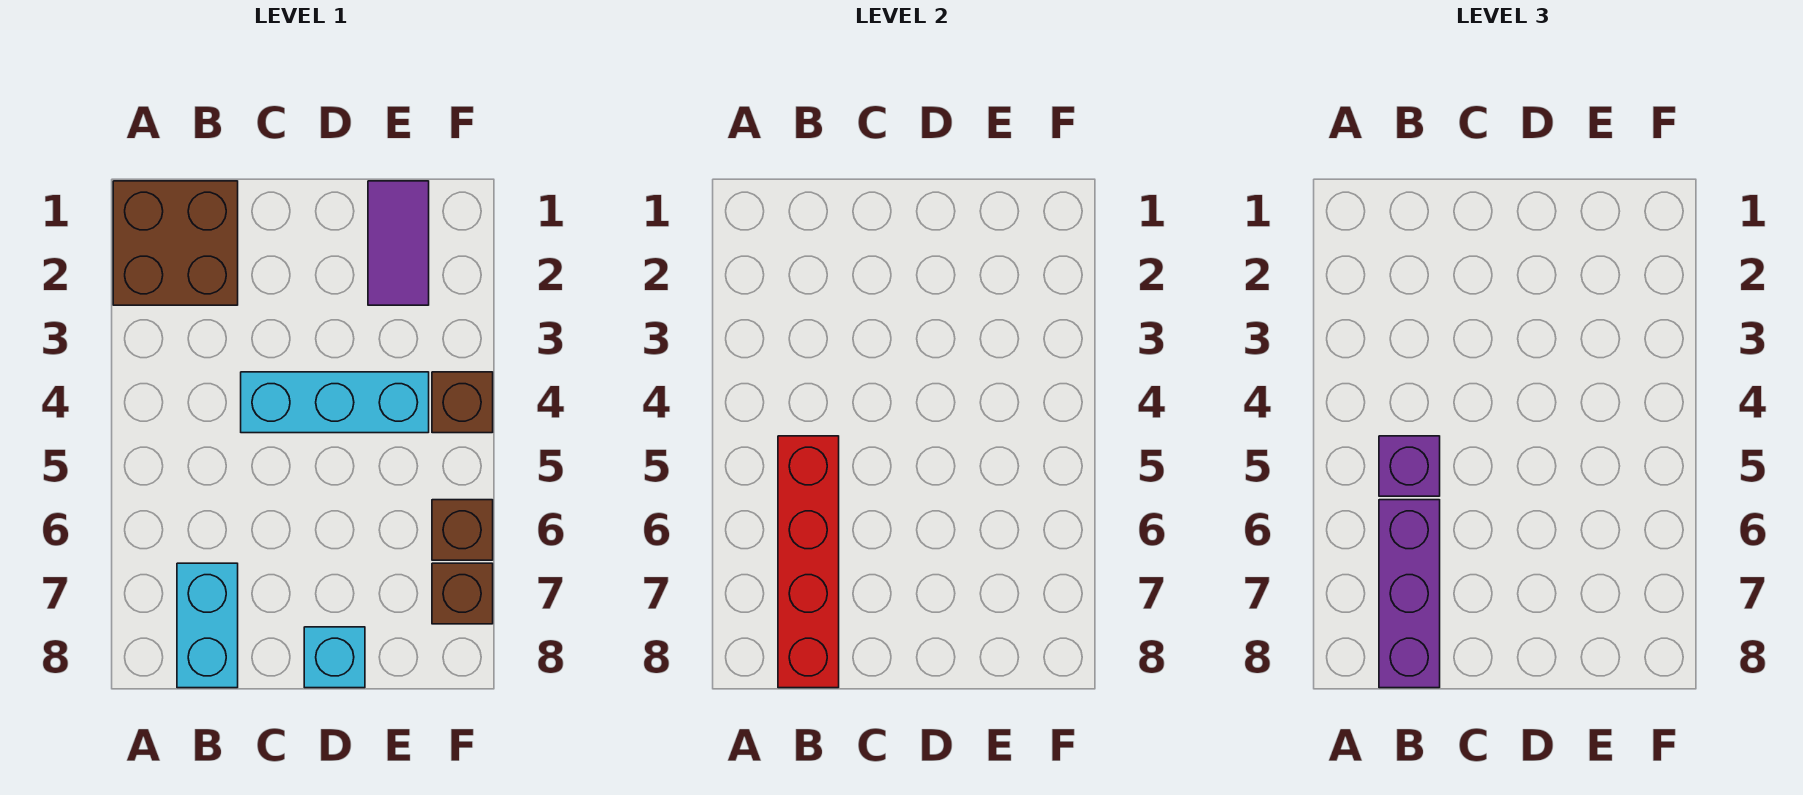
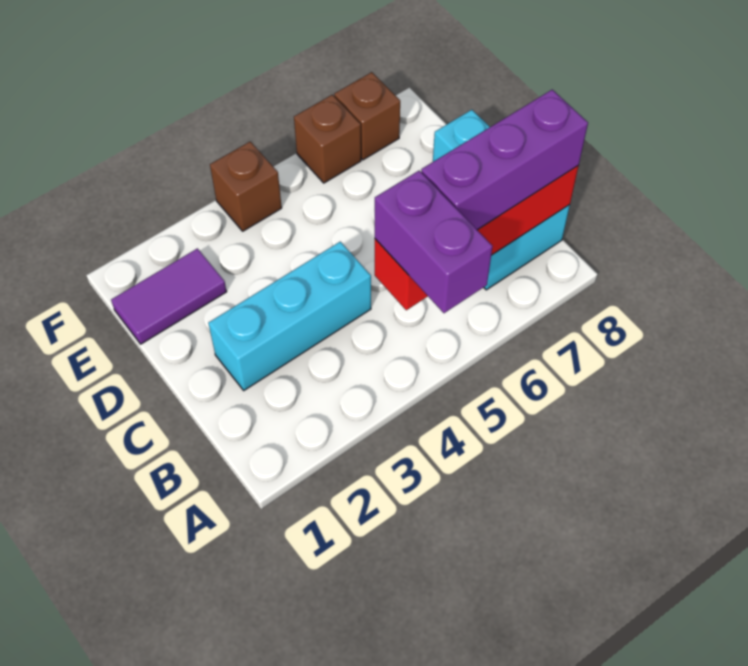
brown brick A1:B2 level 1 -> none
purple brick B5 level 3 -> purple brick A5:B5 level 3
cyan brick C4:E4 level 1 -> cyan brick C2:C4 level 1

